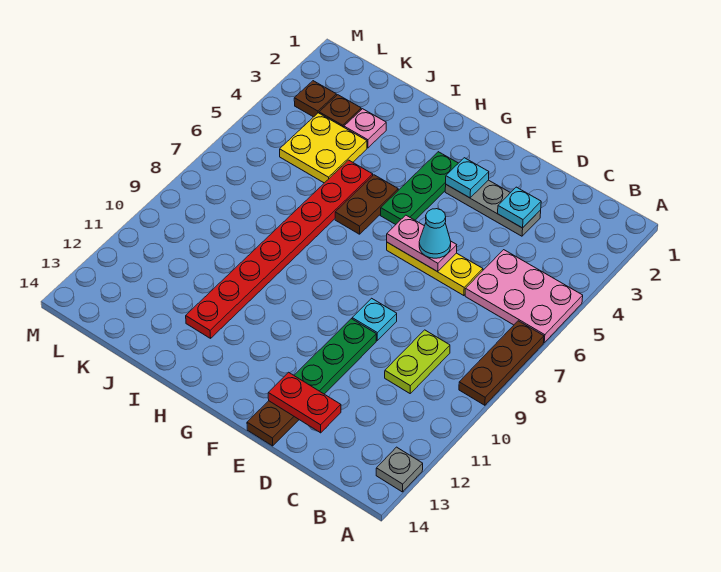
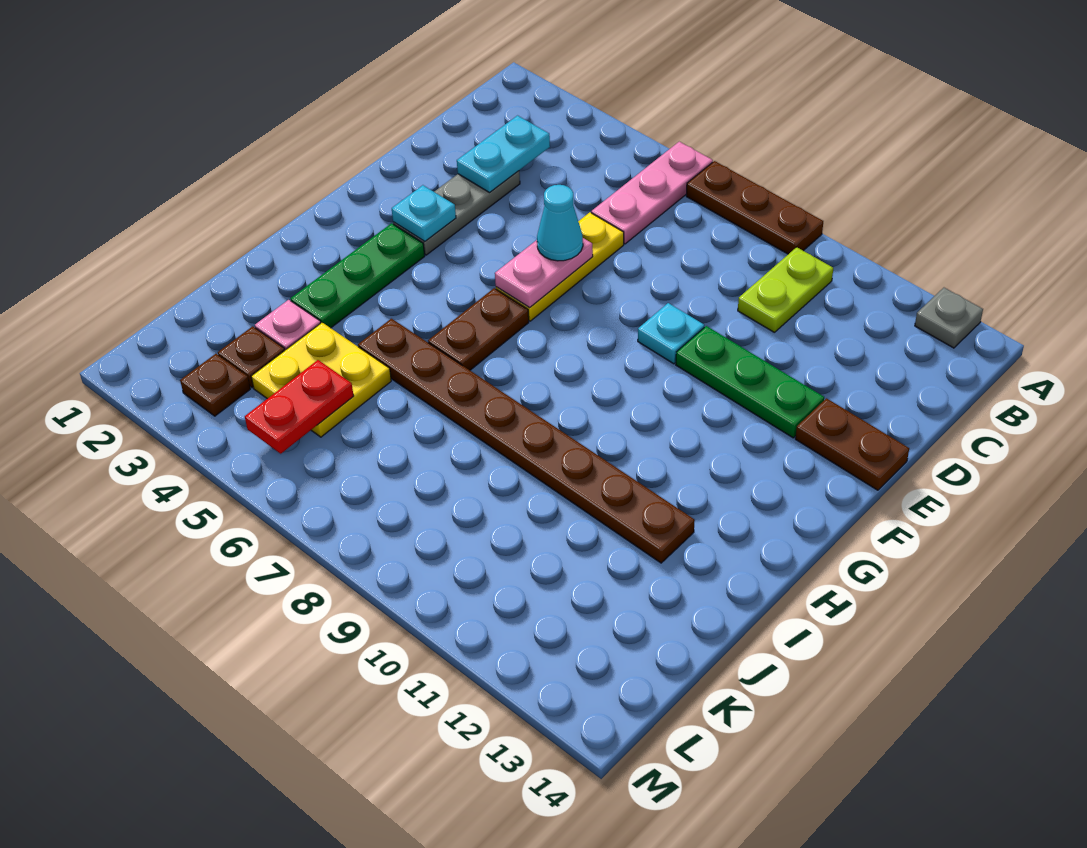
pink plate A5:C6 level 1 -> pink plate A6:C6 level 1
lime plate C9:C10 level 1 -> lime plate B10:C10 level 1
cyan plate D3 level 2 -> cyan plate C3:D3 level 2
red plate D13:E13 level 2 -> red plate K5:L5 level 2
green plate G3:G5 level 1 -> green plate G3:I3 level 1
brown plate H5:H6 level 1 -> brown plate G6:H6 level 1
red plate I5:I12 level 1 -> brown plate I5:I12 level 1

